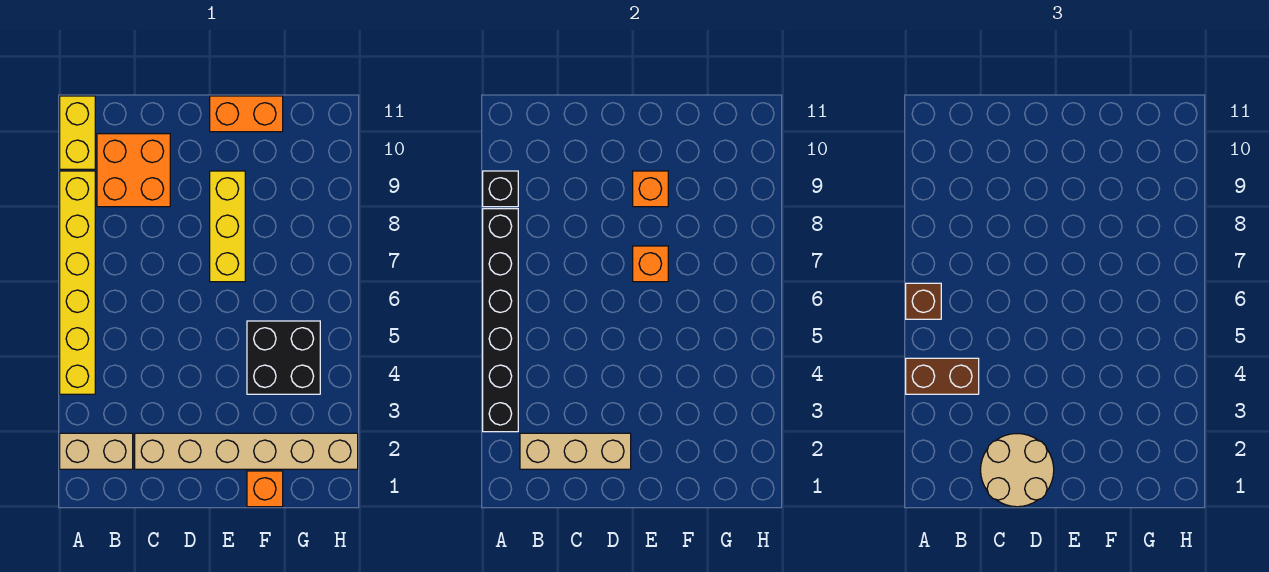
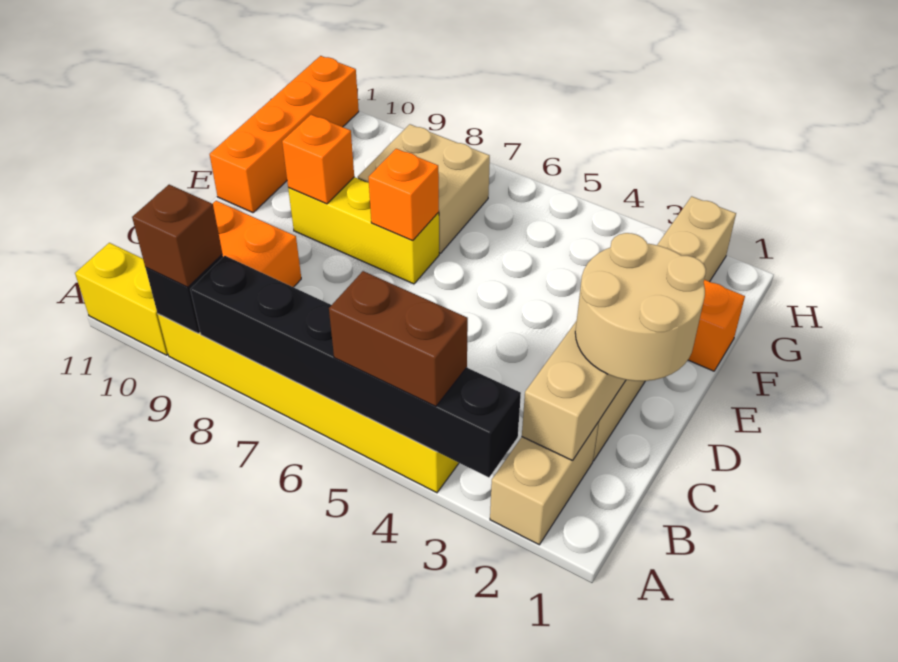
brown brick A4:B4 level 3 -> brown brick A4:A5 level 3
brown brick A6 level 3 -> brown brick A9 level 3
orange brick E11:F11 level 1 -> orange brick E11:H11 level 1
black brick F4:G5 level 1 -> none
none -> tan brick F7:G8 level 1

